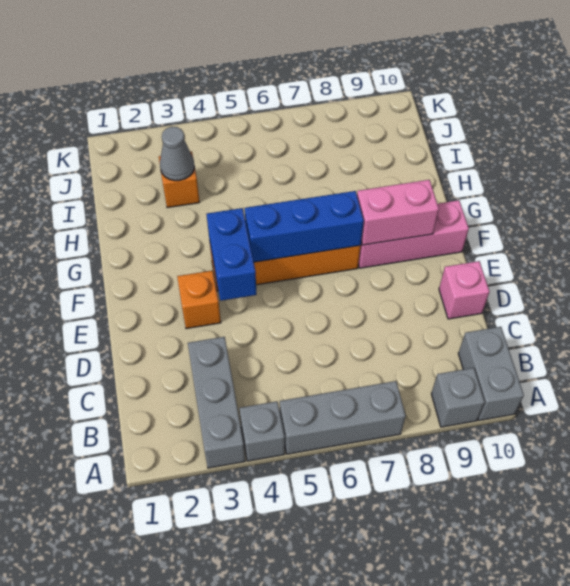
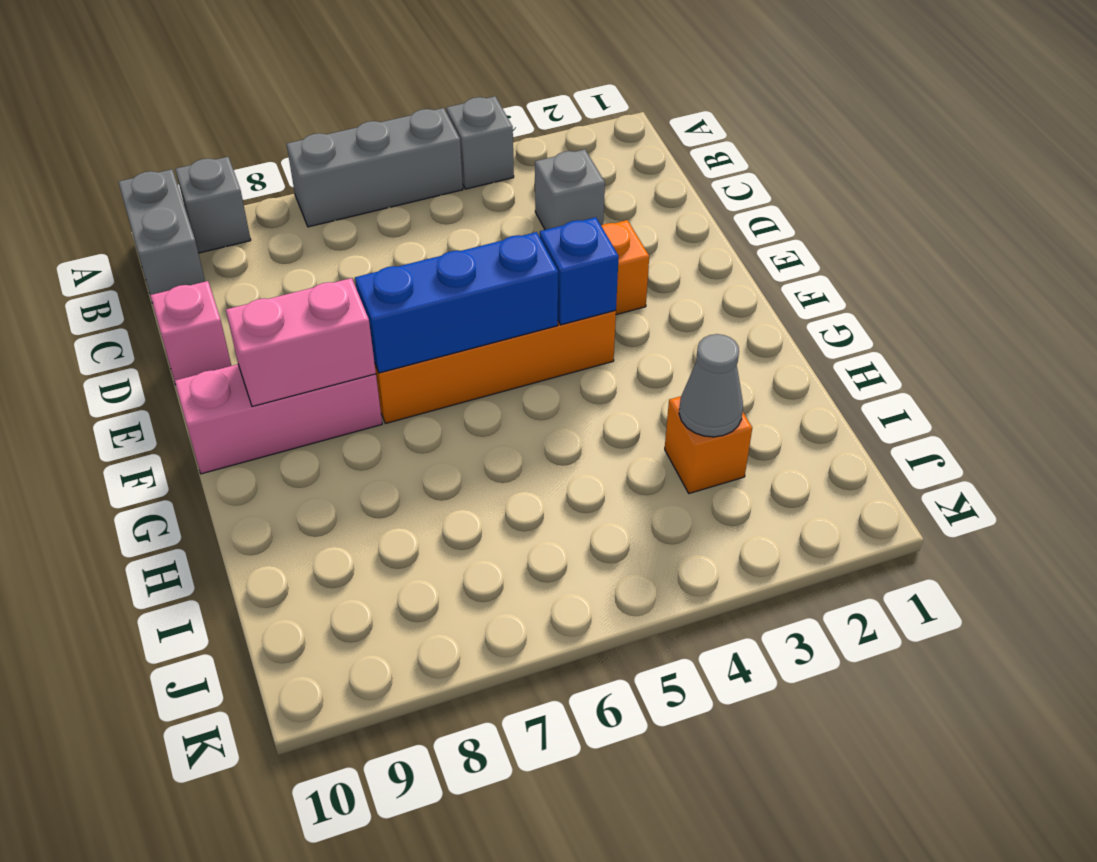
grey brick A3:C3 level 1 -> grey brick C3 level 1
blue brick E4:F4 level 2 -> blue brick F4 level 2

